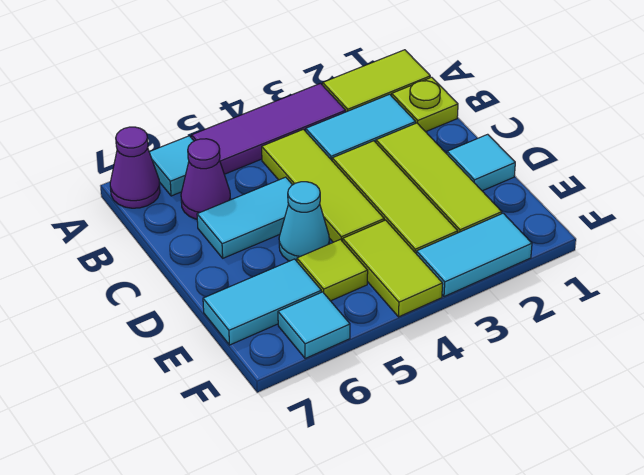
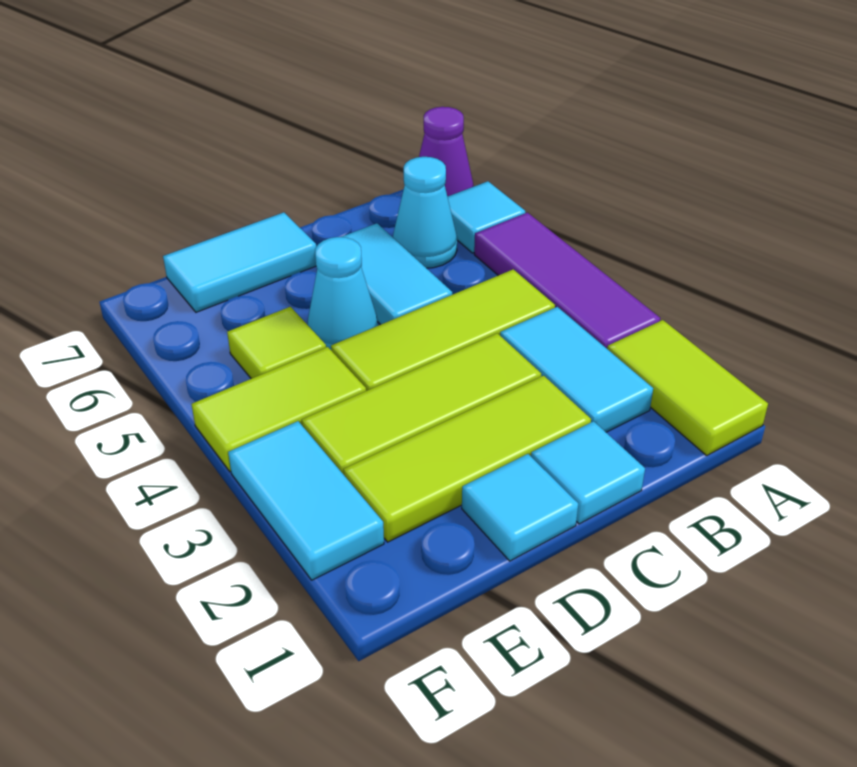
lime plate B1 level 1 -> none
purple cone B6 level 1 -> cyan cone B6 level 1
cyan tile E6:E7 level 1 -> cyan tile D7:E7 level 1
cyan tile F6 level 1 -> cyan tile C1 level 1

